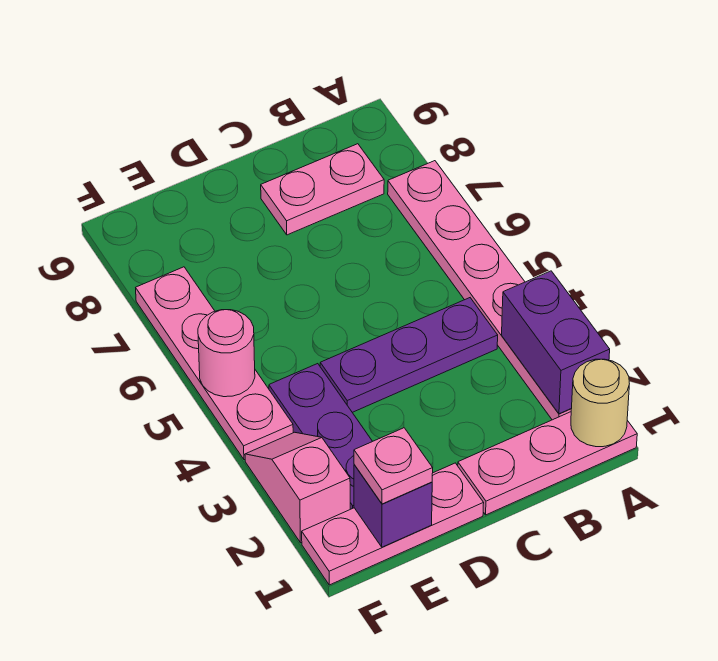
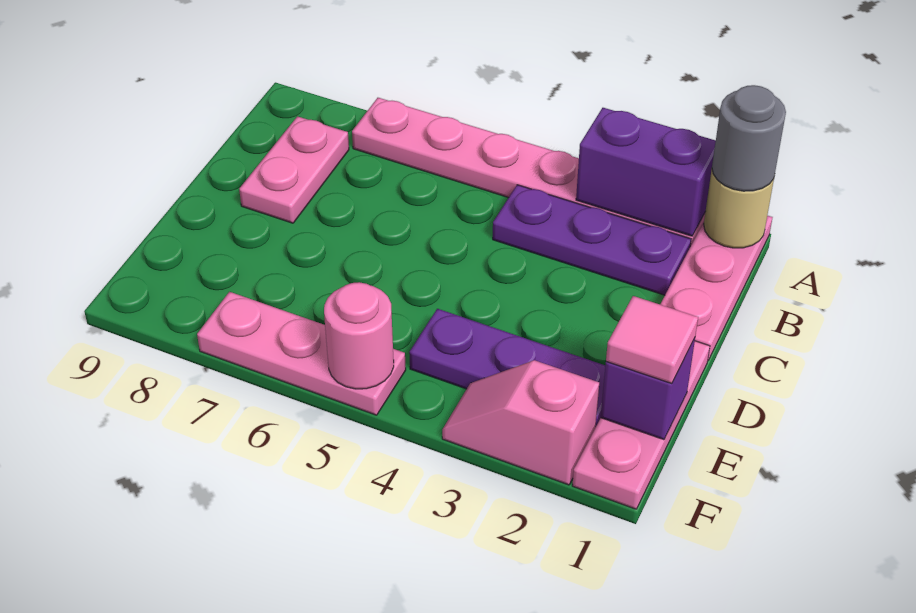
none -> grey round brick A1 level 3
purple plate B4:D4 level 1 -> purple plate B2:B4 level 1
pink plate E1 level 3 -> pink tile E1 level 3
pink plate F4:F7 level 1 -> pink plate F5:F7 level 1

